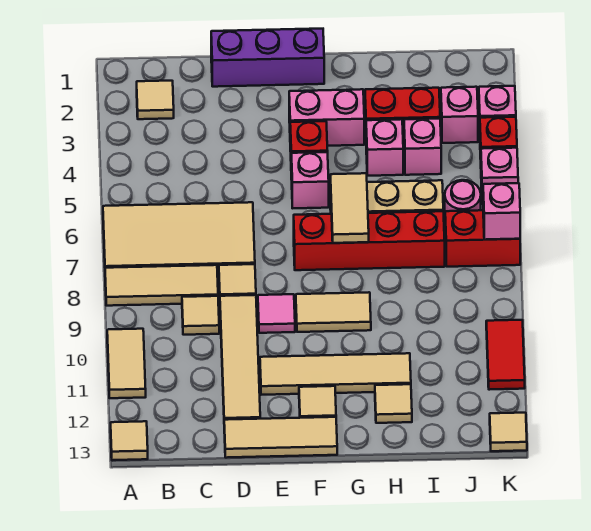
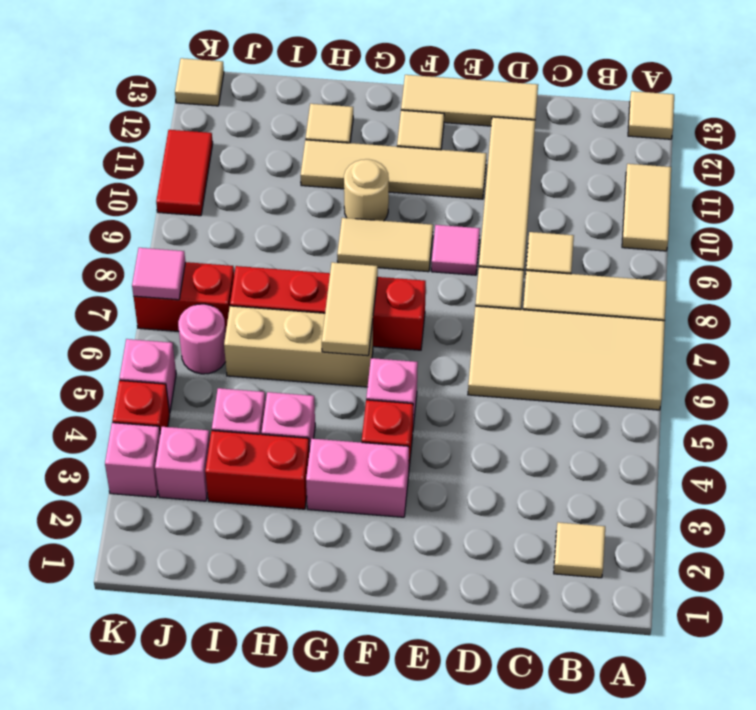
purple brick D1:F1 level 1 -> none
none -> tan round brick G10 level 1
pink brick K7 level 2 -> pink tile K7 level 2

